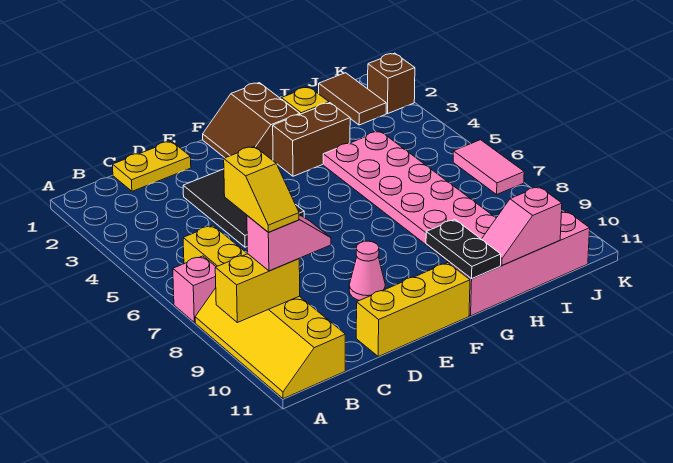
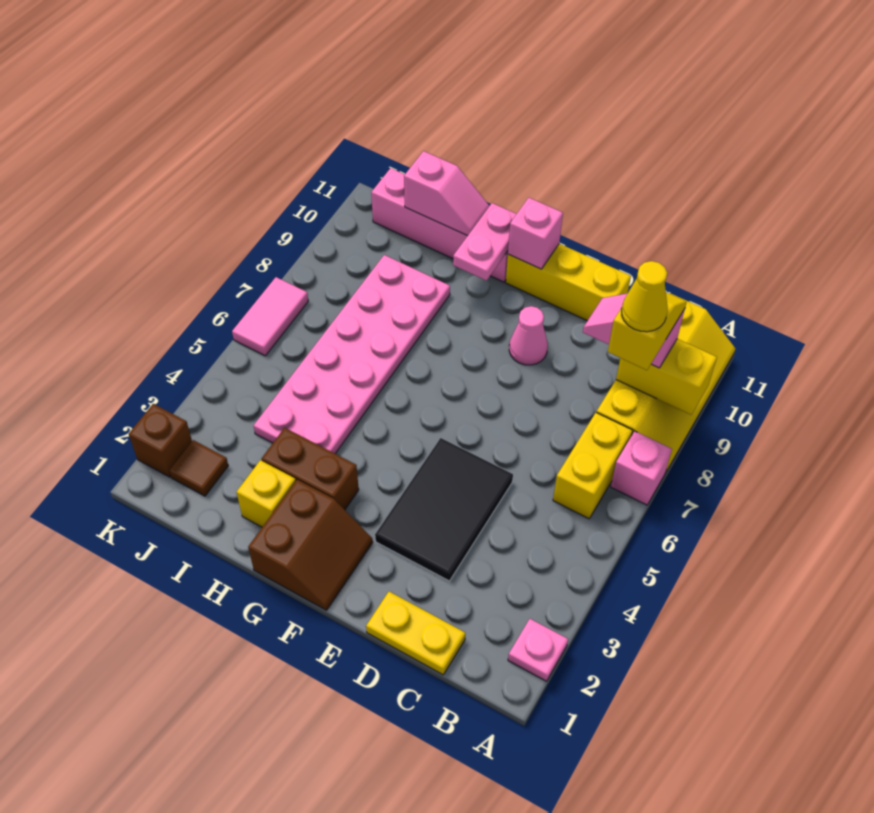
none -> pink plate A2 level 1
none -> yellow cone B8 level 5
none -> pink brick F11 level 2
black plate G10:G11 level 2 -> pink plate G10:G11 level 2
brown tile J1:J2 level 1 -> brown tile J2 level 1

